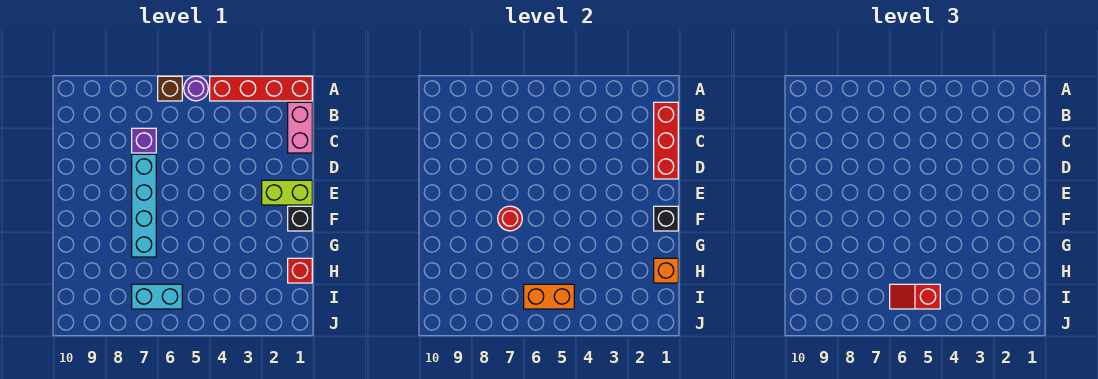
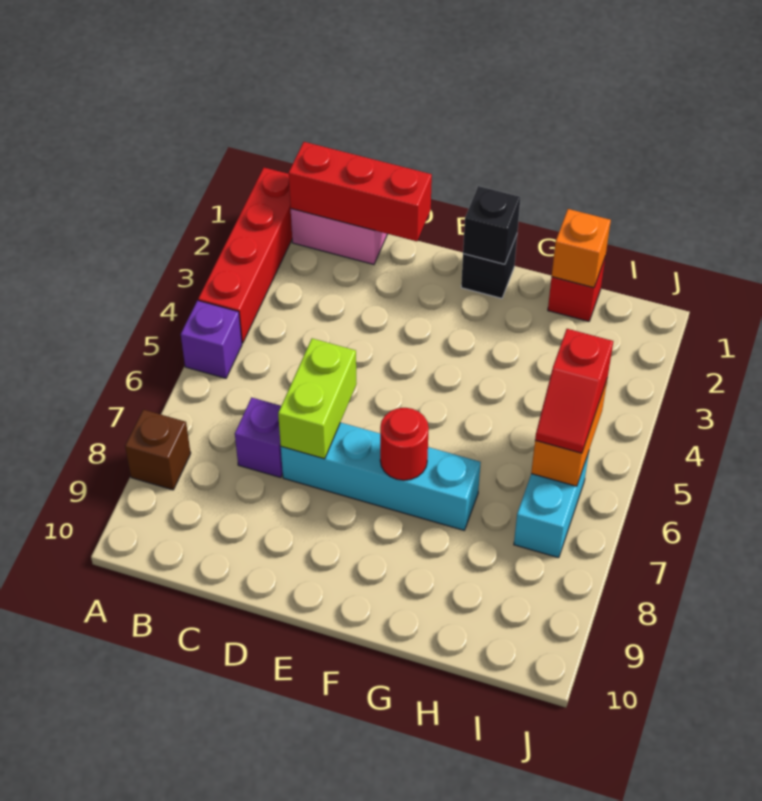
purple round brick A5 level 1 -> purple brick A5 level 1
brown brick A6 level 1 -> brown brick A8 level 1
lime brick E1:E2 level 1 -> lime brick D6:D7 level 2

